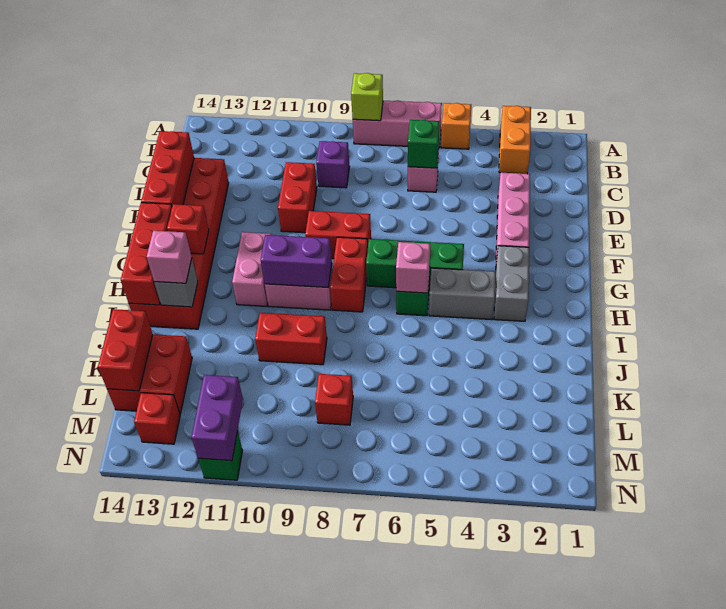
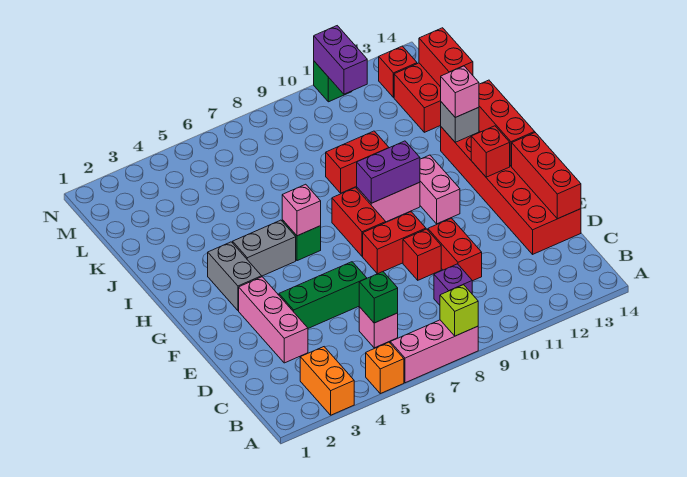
green brick G5:G7 level 1 -> green brick E4:E6 level 1
red brick L8 level 1 -> red brick E9 level 1

